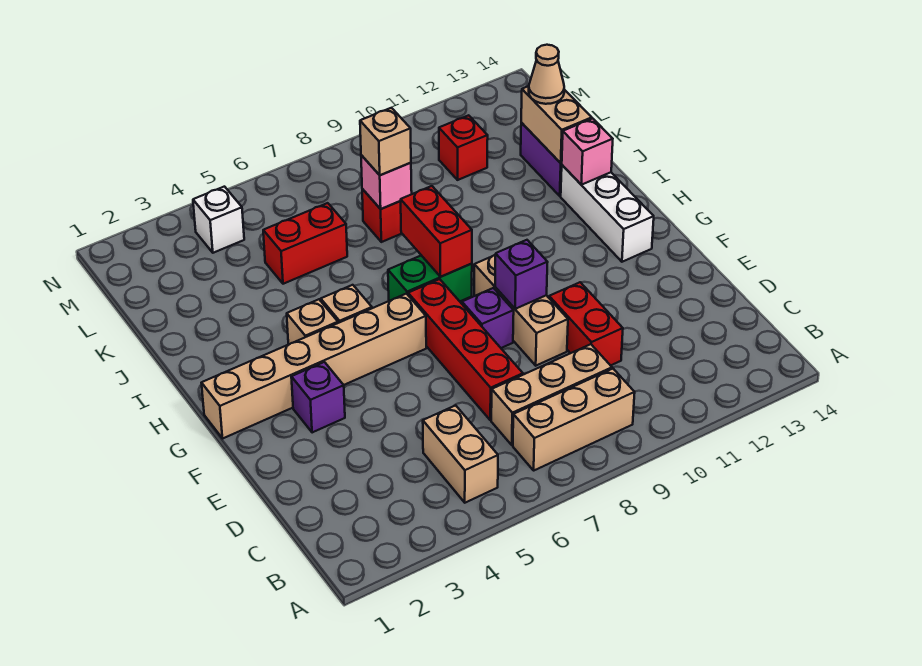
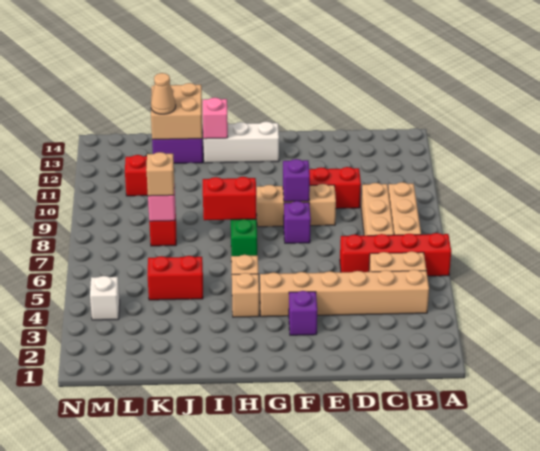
red brick D7:G7 level 1 -> red brick A6:D6 level 1
tan brick G1:G6 level 1 -> tan brick B4:G4 level 1
tan brick J13:K13 level 2 -> tan brick J13:K14 level 2
red brick K5:K6 level 1 -> red brick J5:K5 level 1

